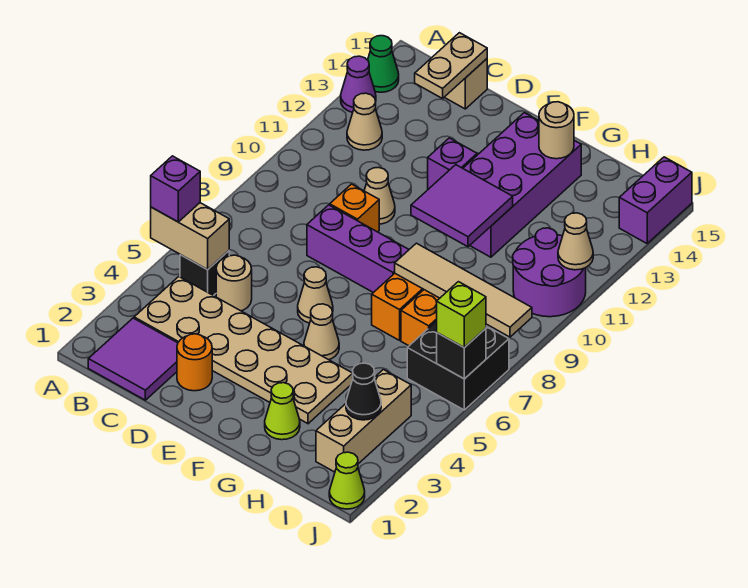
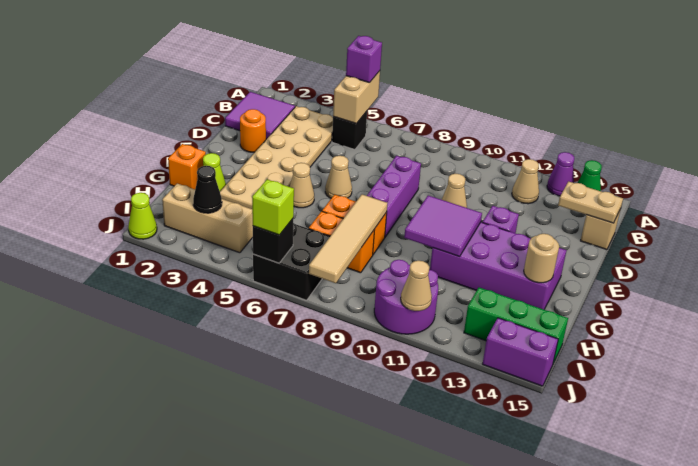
tan round brick C5 level 1 -> none
orange brick D9 level 1 -> orange brick G1 level 1
none -> green brick I13:I15 level 1

